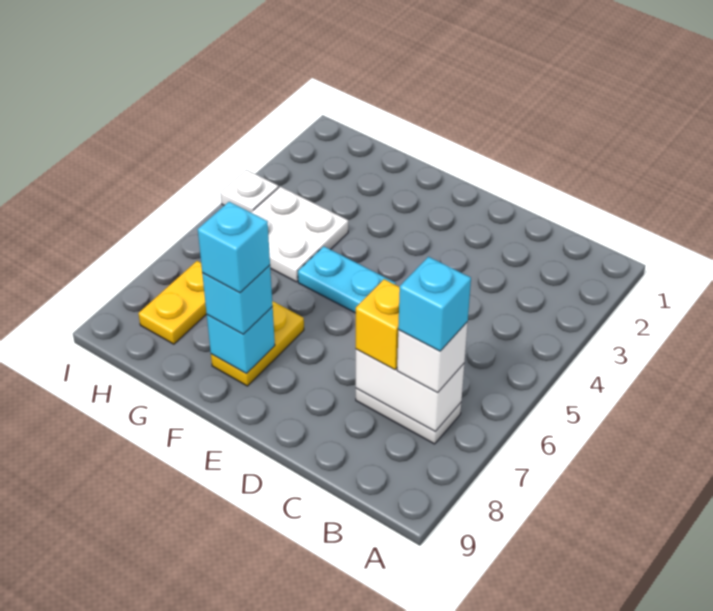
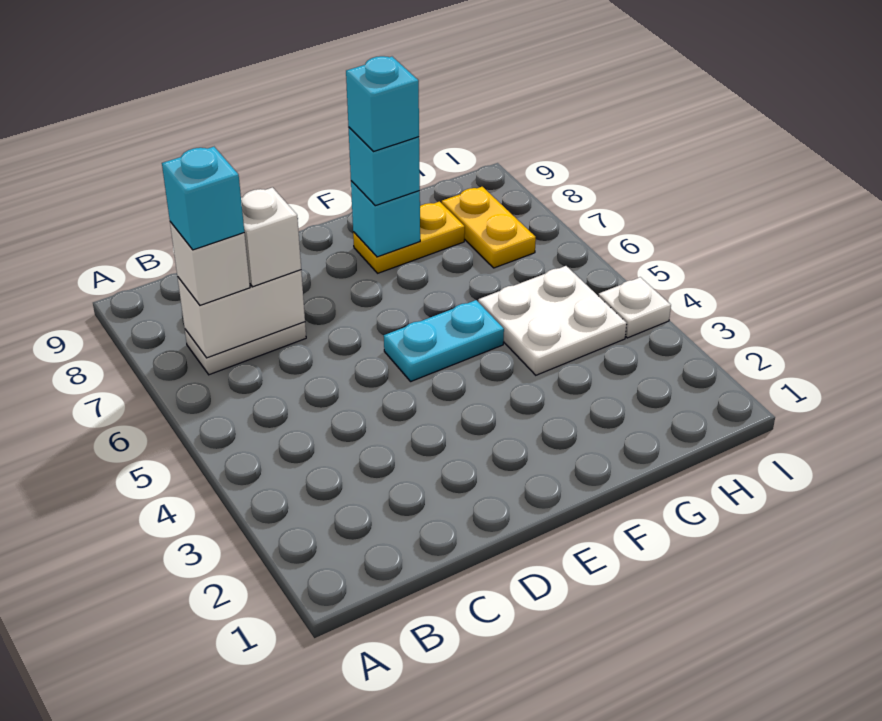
yellow brick C7 level 3 -> white brick C7 level 3
yellow plate F7:F8 level 1 -> yellow plate F8:G8 level 1

